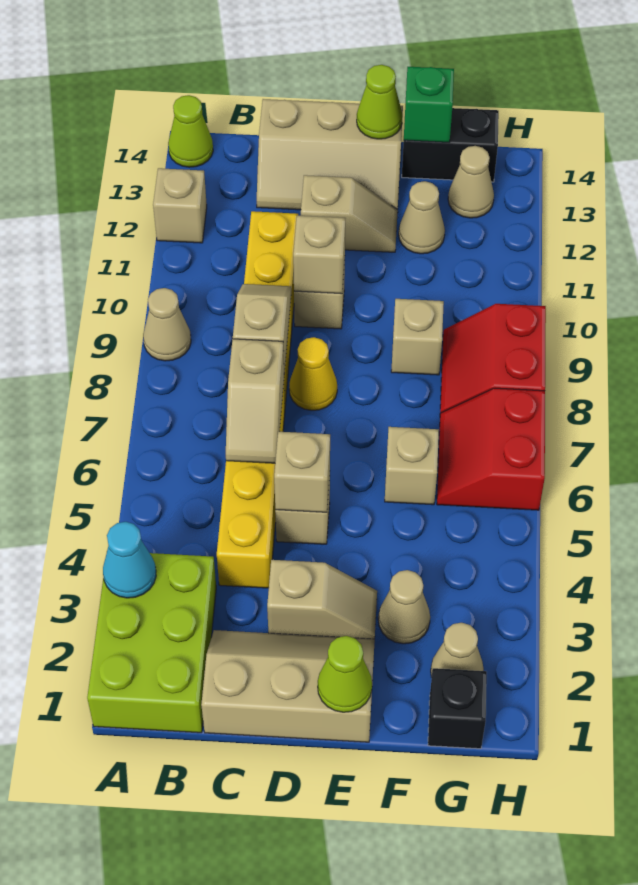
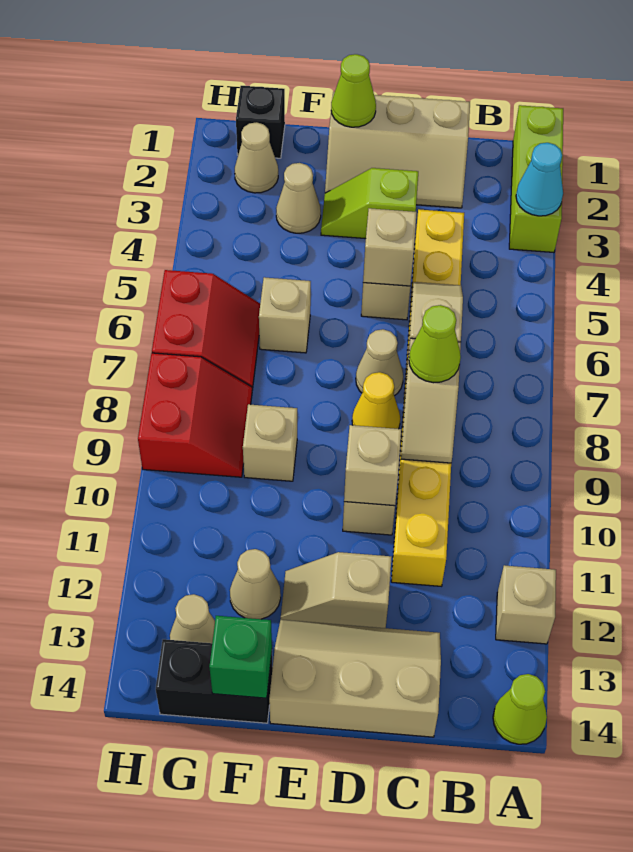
lime brick A1:B3 level 1 -> lime brick A1:A3 level 1
tan cone A9 level 1 -> tan cone D7 level 1
tan slope D3:E3 level 1 top D -> lime slope D3:E3 level 1 top D
lime cone E14 level 2 -> lime cone C8 level 3

